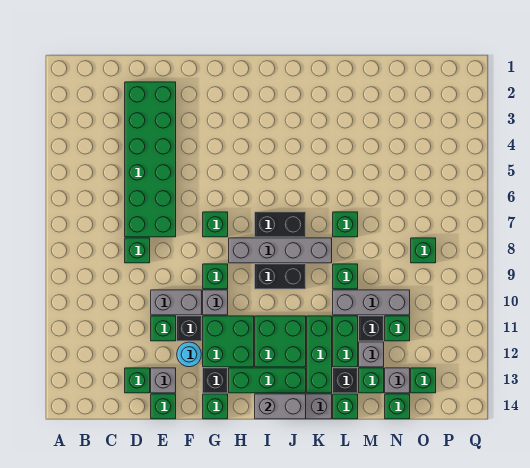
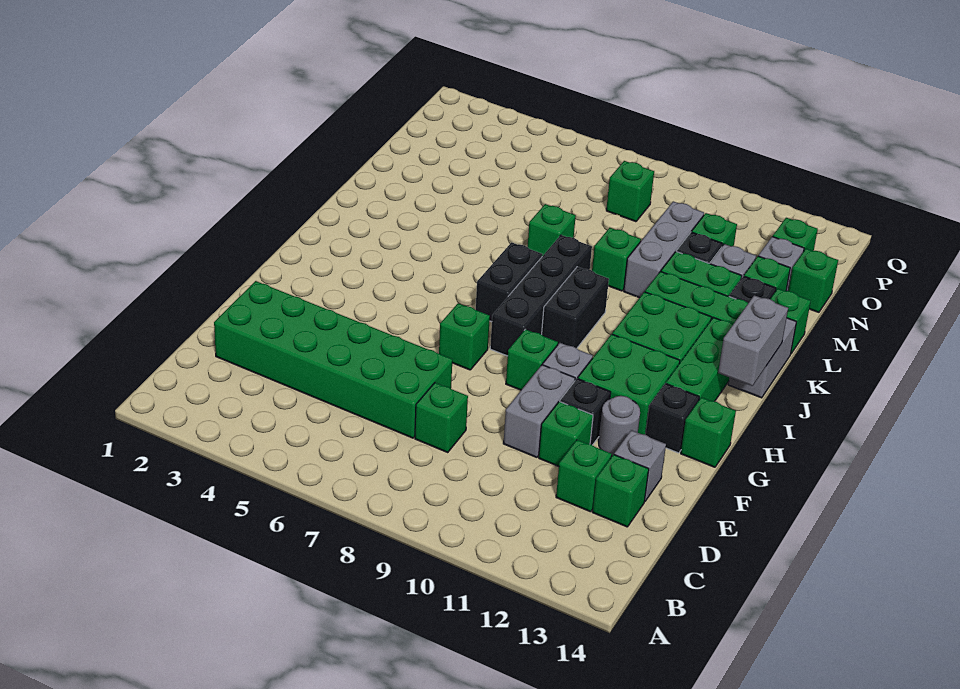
green brick E14 level 1 -> green brick D12 level 1
cyan round brick F12 level 1 -> grey round brick F12 level 1
grey brick H8:K8 level 1 -> black brick H8:K8 level 1

